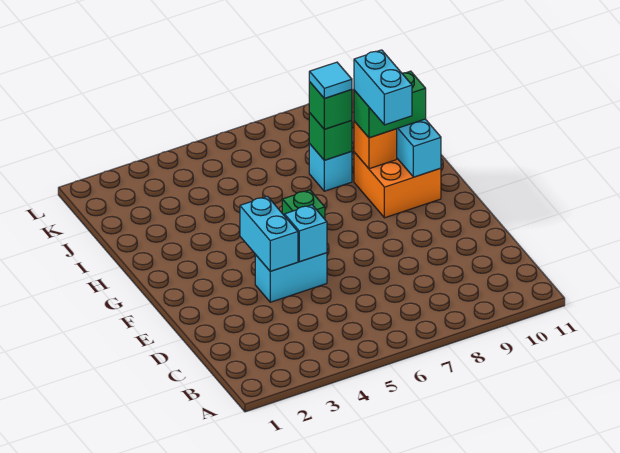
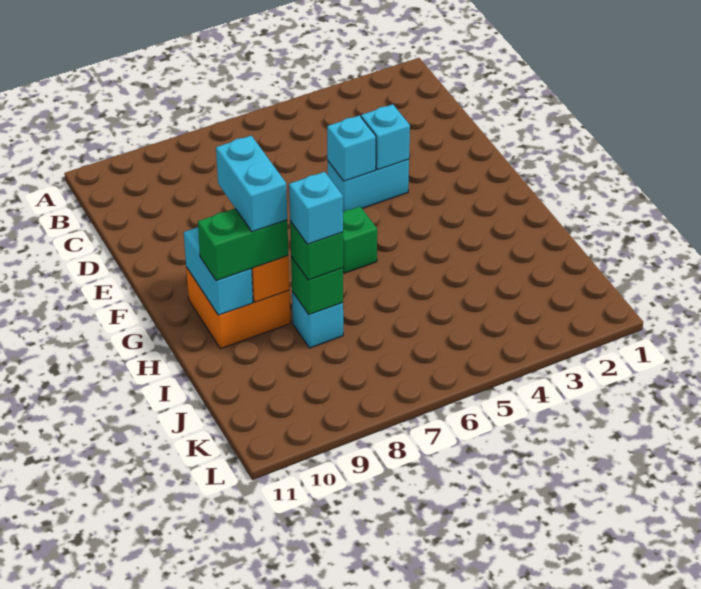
cyan brick E4:F4 level 2 -> cyan brick E4 level 2
cyan tile I8 level 4 -> cyan brick I8 level 4

